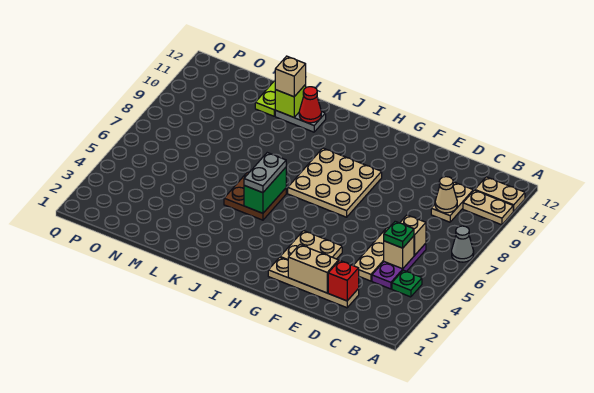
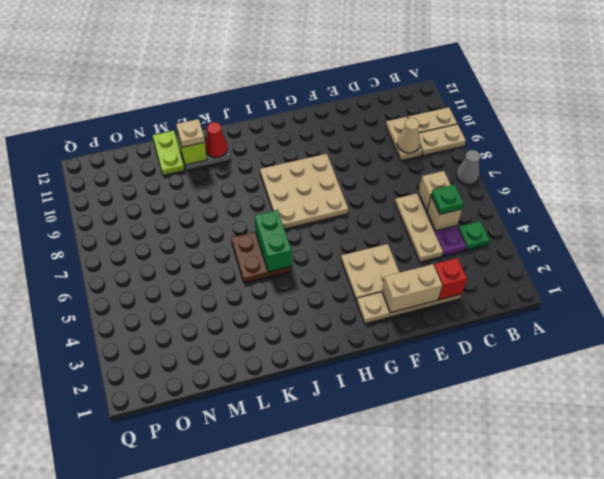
tan plate A11:B11 level 1 -> tan plate A9:B9 level 1
grey plate J5:J6 level 3 -> none
tan brick L11 level 3 -> tan plate L11 level 3

